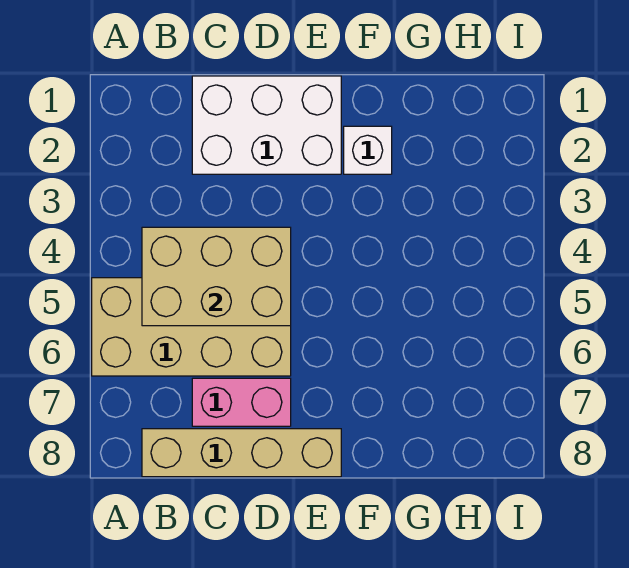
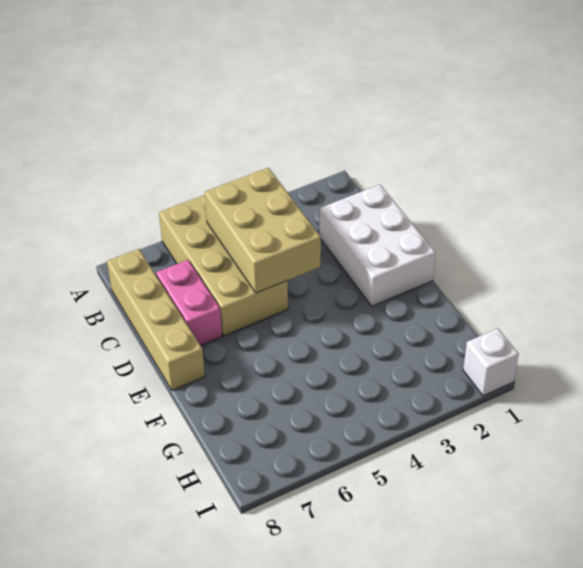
white brick F2 level 1 -> white brick I1 level 1

